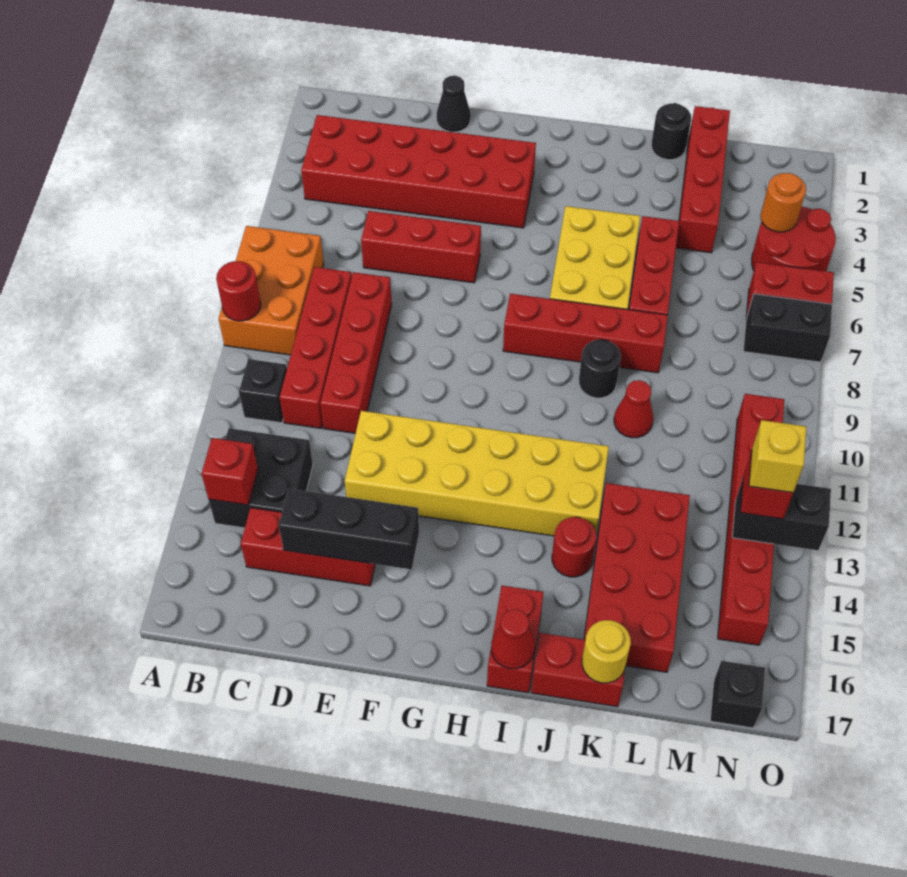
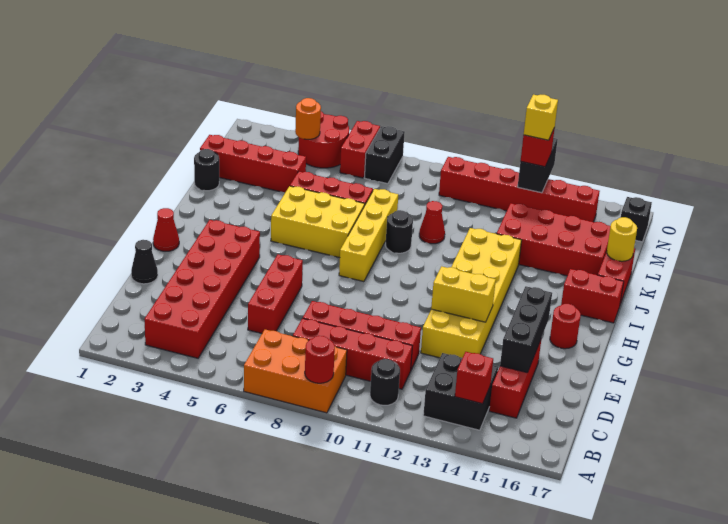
black brick B11 level 1 -> black round brick B11 level 1
none -> yellow brick F12:F13 level 2
red brick H8:K8 level 1 -> yellow brick H8:K8 level 1
red cone I17 level 2 -> red cone G1 level 1
red round brick J14 level 1 -> red round brick G16 level 1

